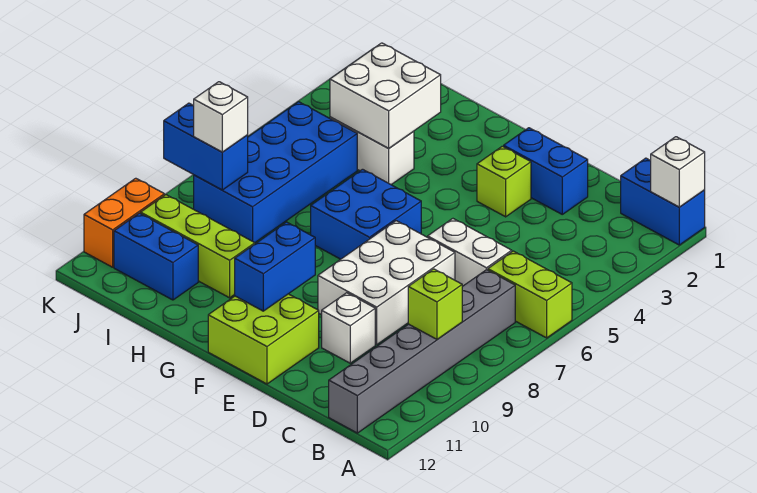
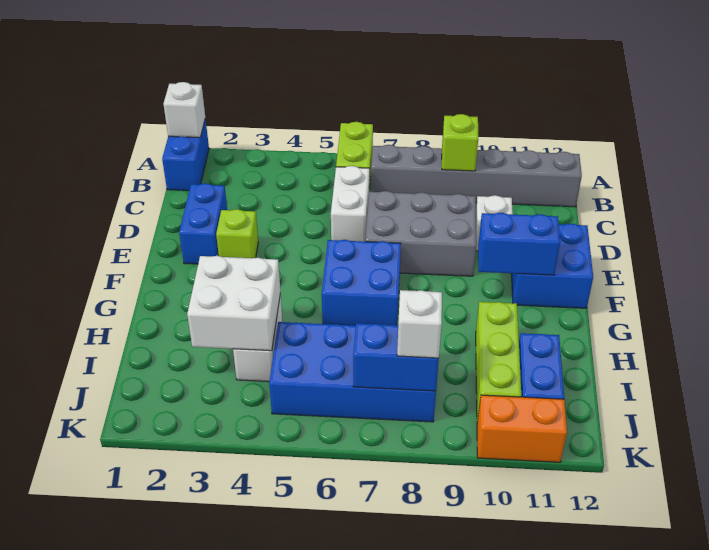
white brick D7:E9 level 1 -> grey brick D7:E9 level 1
lime brick E11:F12 level 1 -> blue brick E11:F12 level 1
blue brick J8:K8 level 2 -> blue brick J7:J8 level 2

